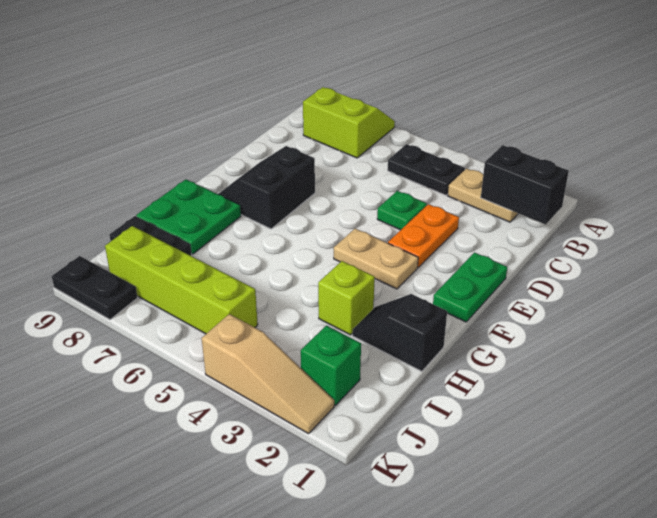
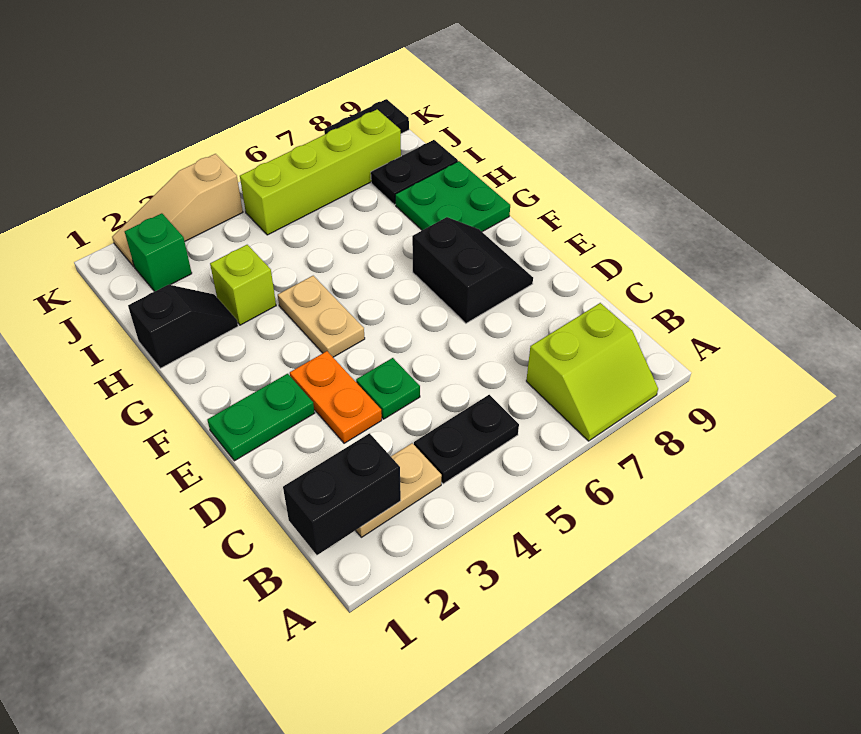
green plate E1:F1 level 1 -> green plate E1:E2 level 1
tan plate F3:F4 level 1 -> tan plate F4:G4 level 1

